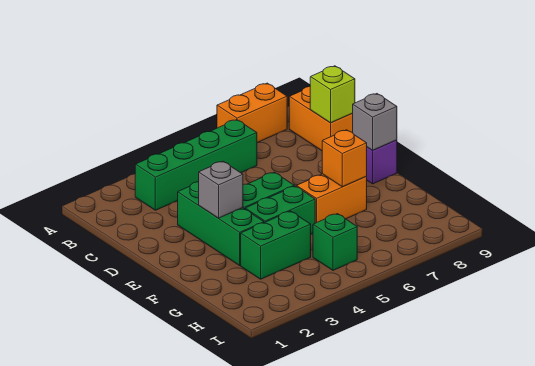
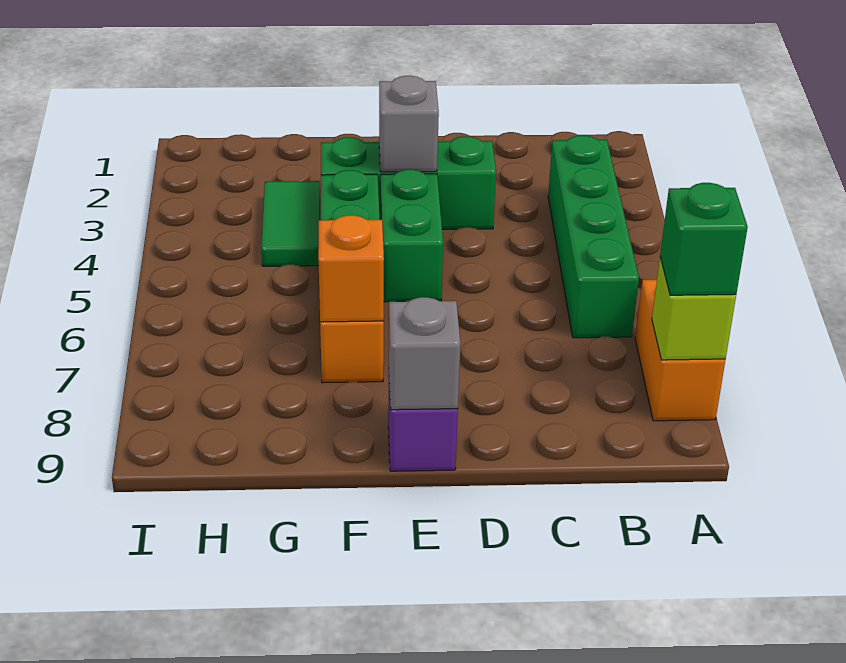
orange brick B9:C9 level 1 -> none
lime brick C9 level 2 -> lime brick A8 level 2
green brick G3:G4 level 1 -> green tile G3:G4 level 1
green brick H5 level 1 -> green brick A8 level 3

